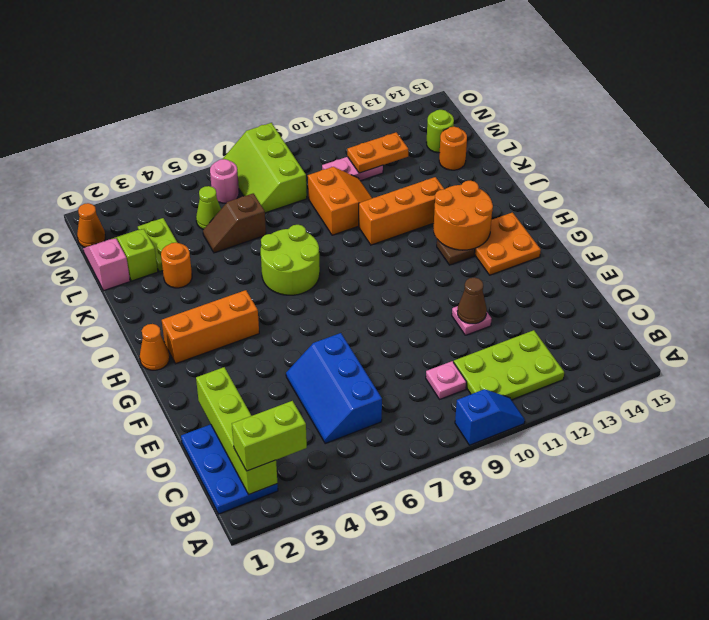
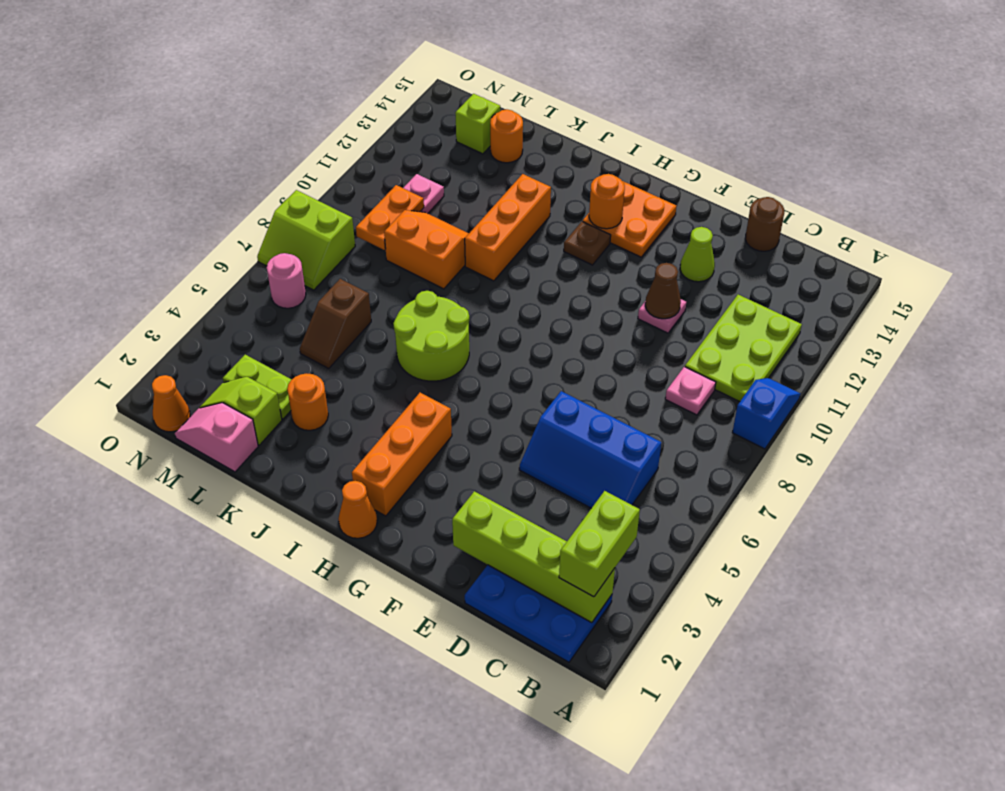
none -> brown round brick D15 level 1
orange round brick H12:I13 level 2 -> orange round brick H13 level 2
lime cone M5 level 1 -> lime cone E13 level 1
lime slope M7:O8 level 1 top 8 -> lime slope N7:O8 level 1 top 8
orange plate M11:M12 level 2 -> orange plate M9:M10 level 2
lime round brick M14 level 1 -> lime brick M14 level 1

